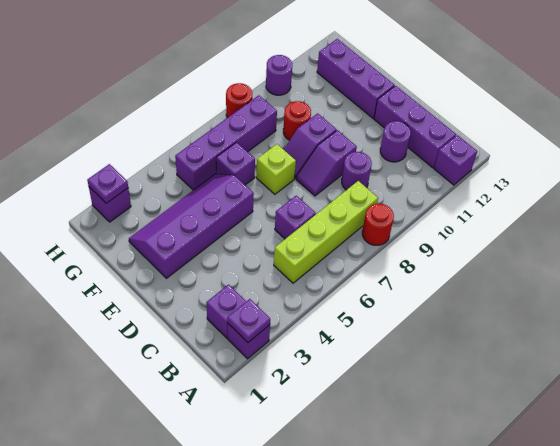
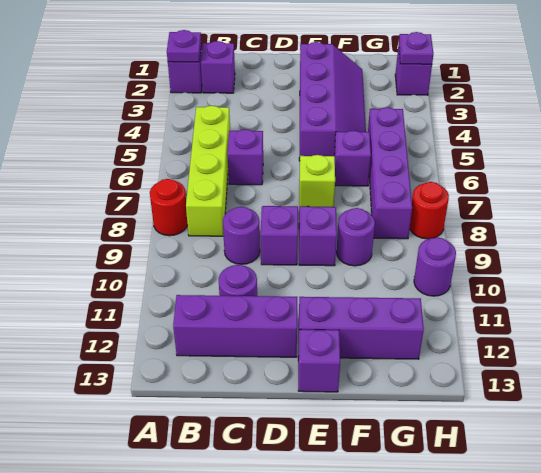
purple brick A12 level 1 -> purple brick E13 level 1
red round brick F9 level 1 -> purple round brick F9 level 1

